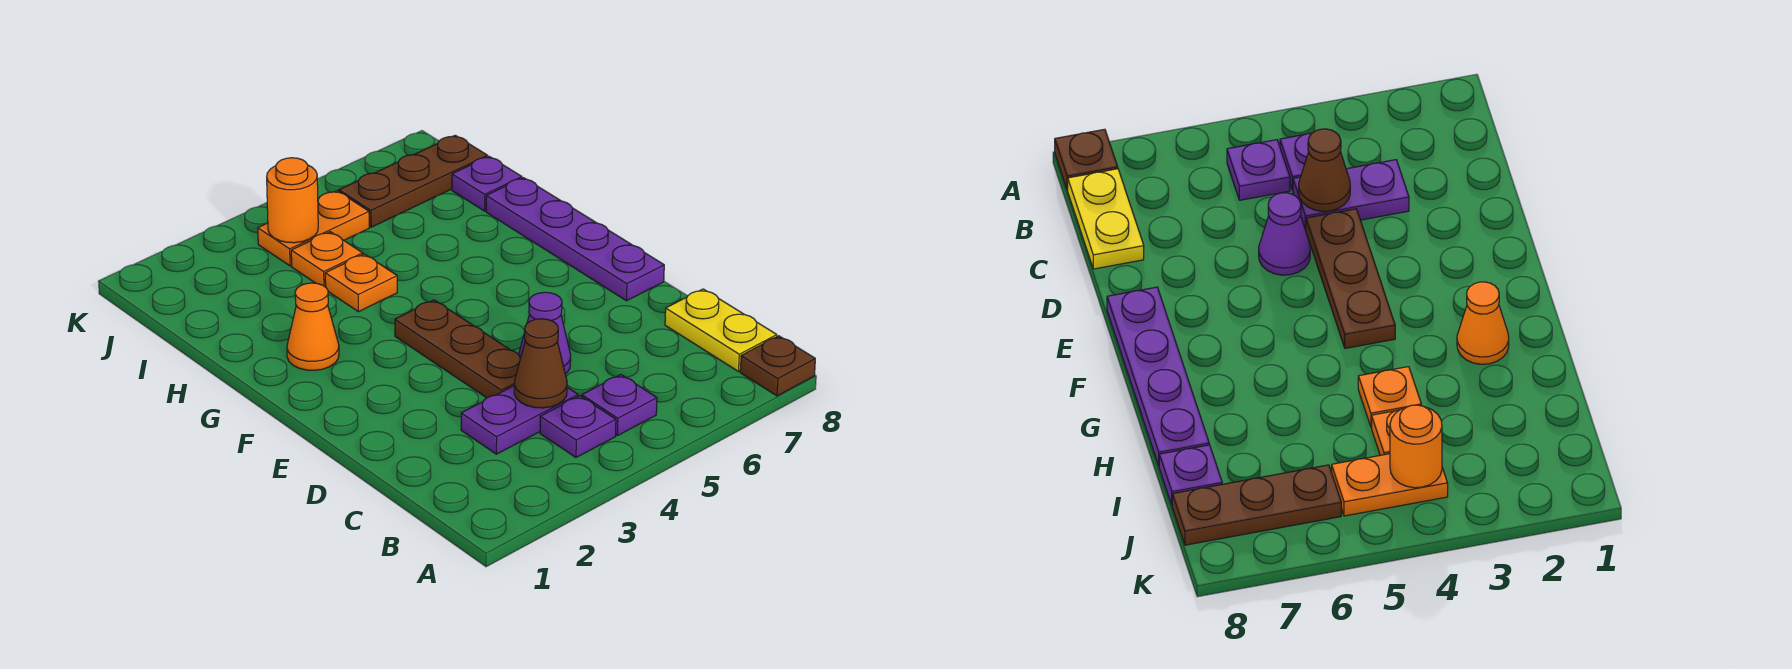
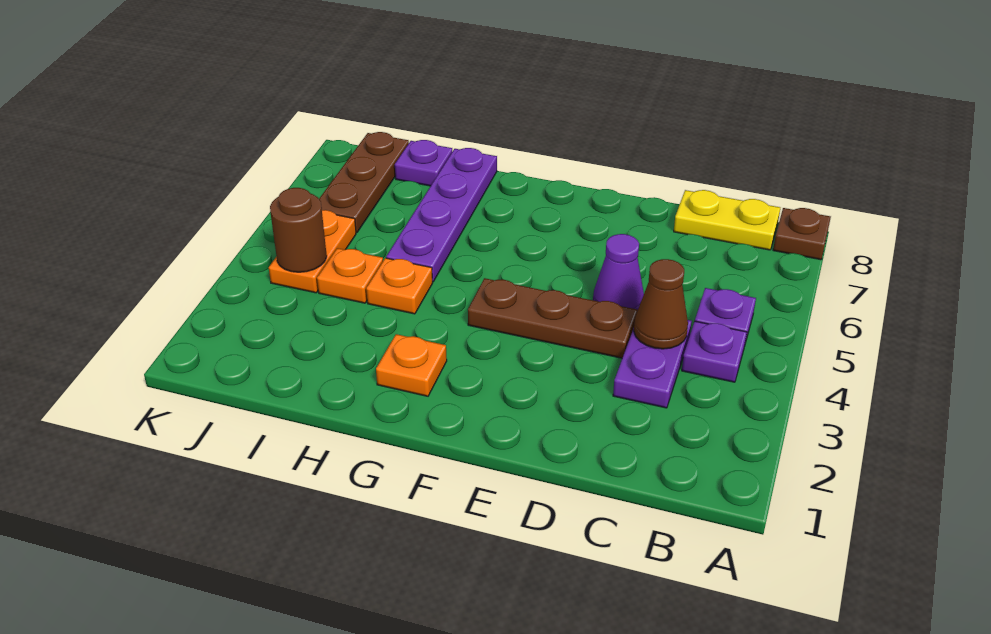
purple plate E8:H8 level 1 -> purple plate H5:H8 level 1
orange cone G2 level 1 -> orange plate G2 level 1
orange round brick J4 level 2 -> brown round brick J4 level 2

